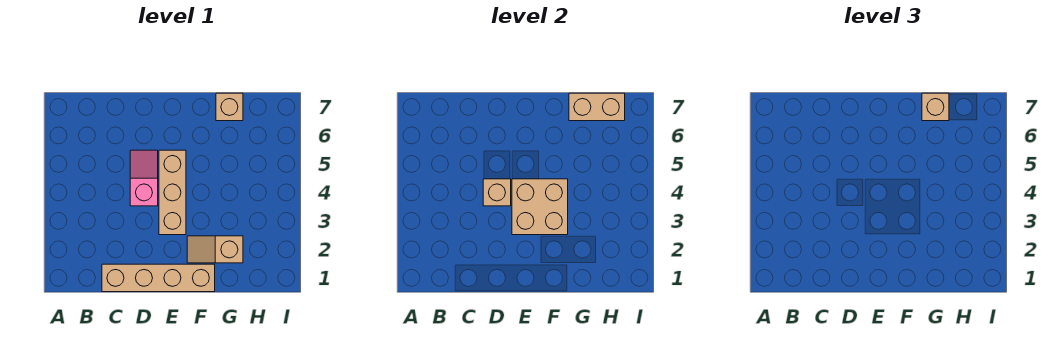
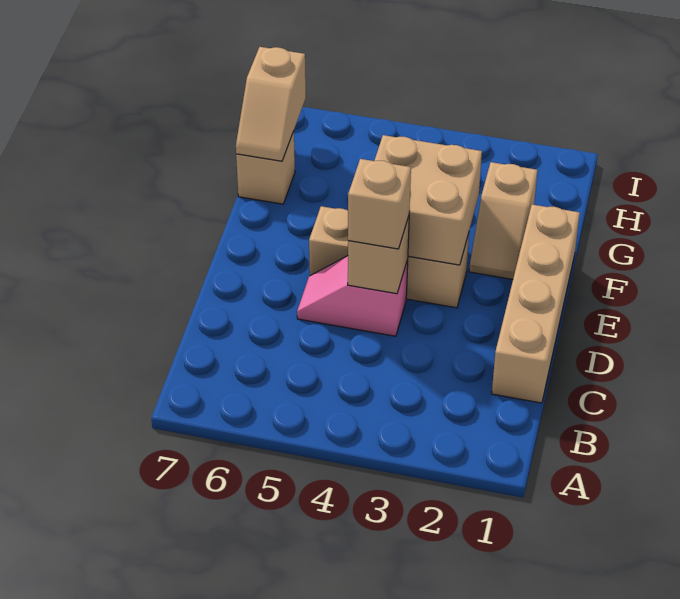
tan brick G7:H7 level 2 -> tan slope G7:H7 level 2 top H
tan brick G7 level 3 -> tan brick D4 level 3

